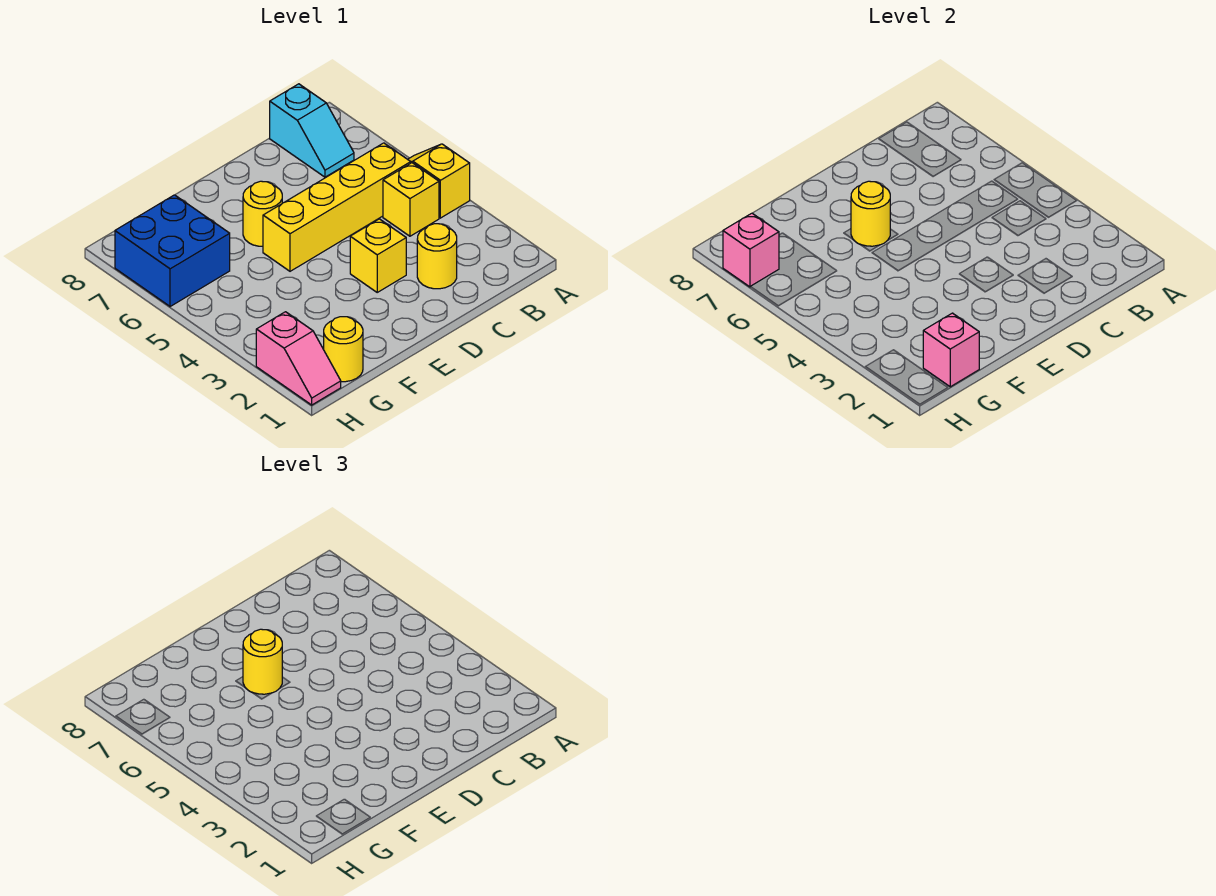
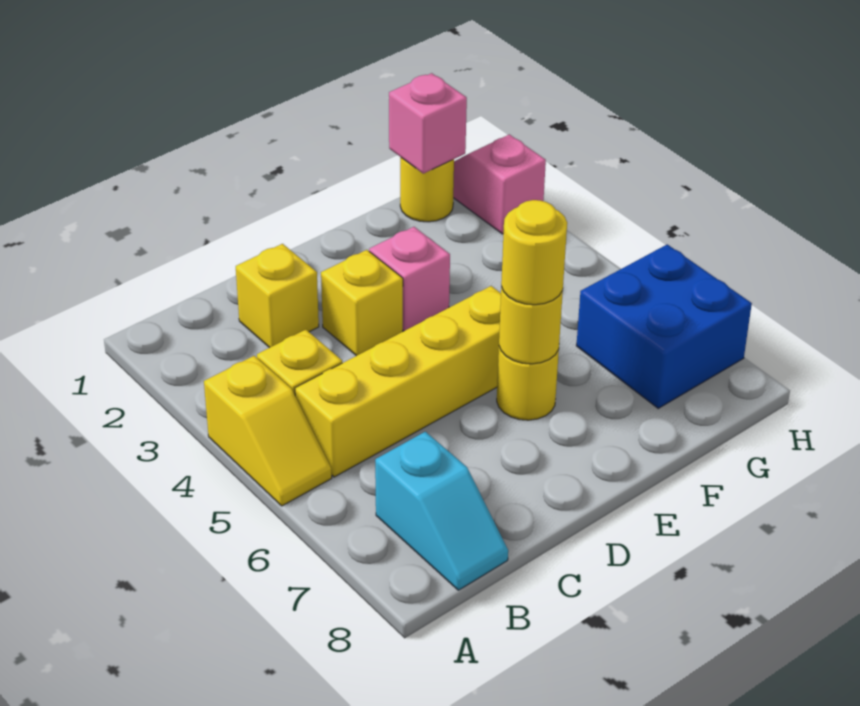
cyan slope B7:B8 level 1 top 8 -> cyan slope B7:B8 level 1 top 7
yellow round brick C2 level 1 -> yellow brick C2 level 1
pink brick H7 level 2 -> pink brick E3 level 1

